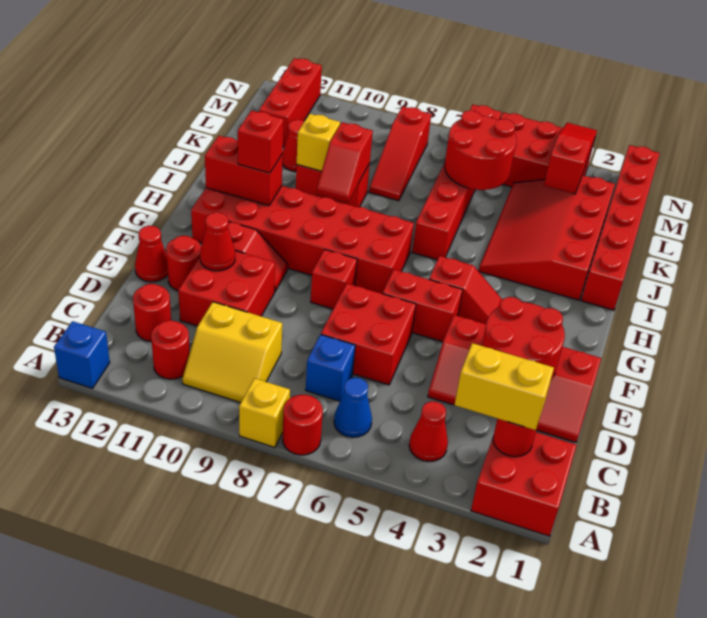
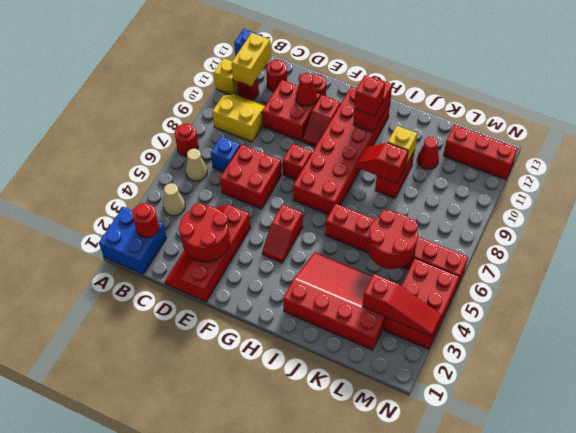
red brick A1:B2 level 1 -> blue brick A1:B2 level 1
yellow brick A8 level 1 -> yellow brick A11 level 1
yellow brick B2:B3 level 3 -> yellow brick B11:B12 level 2
red cone B4 level 1 -> tan cone B4 level 1
blue cone B6 level 1 -> tan cone B6 level 1
yellow slope B9:C10 level 1 top C -> yellow slope B9:C10 level 1 top 9
red cone E13 level 1 -> none
red brick F5:F6 level 1 -> none
red brick I1:N1 level 1 -> none
red slope K8:M8 level 1 top M -> none

